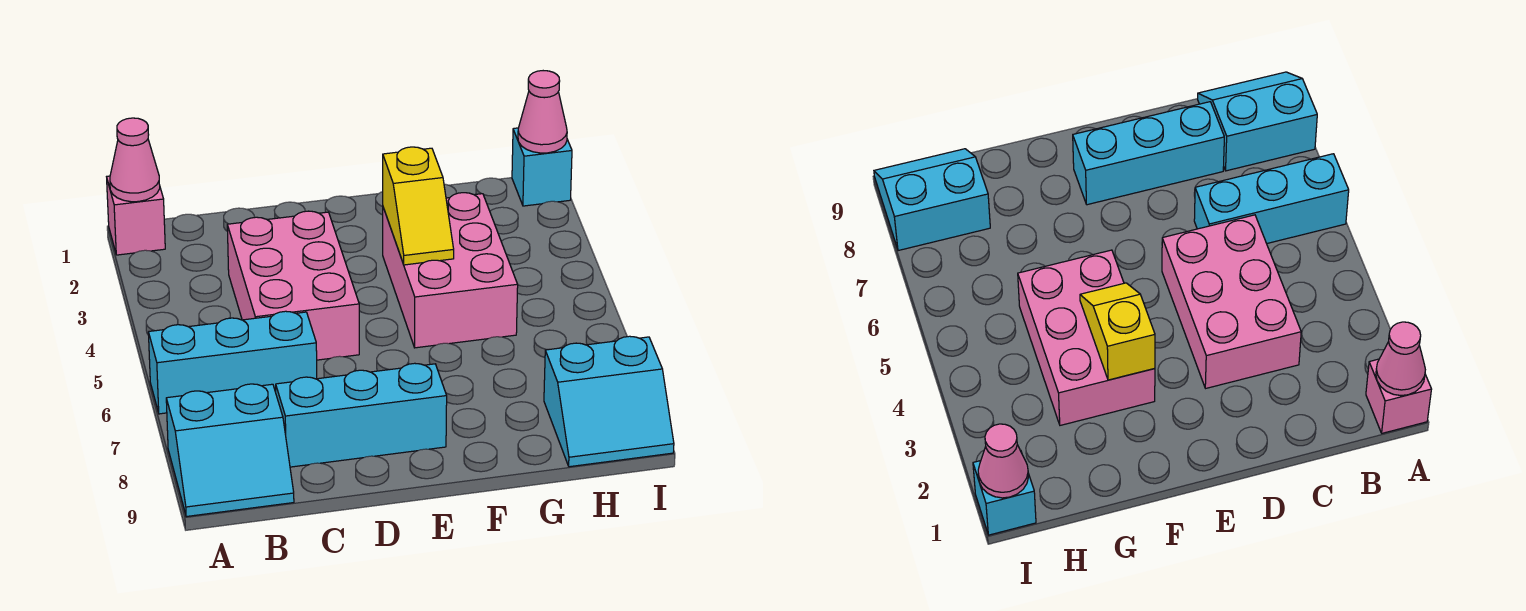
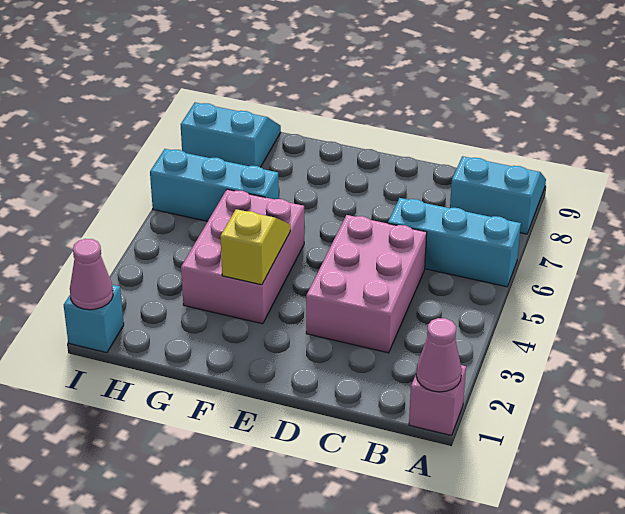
cyan brick C8:E8 level 1 -> cyan brick G6:I6 level 1

